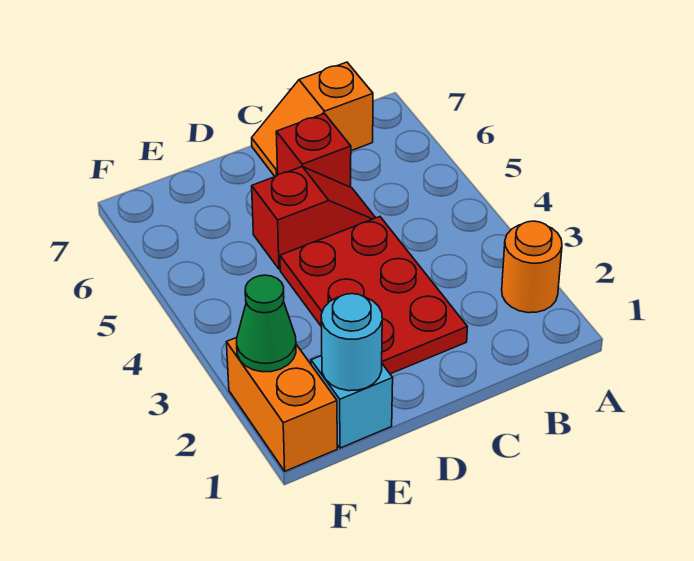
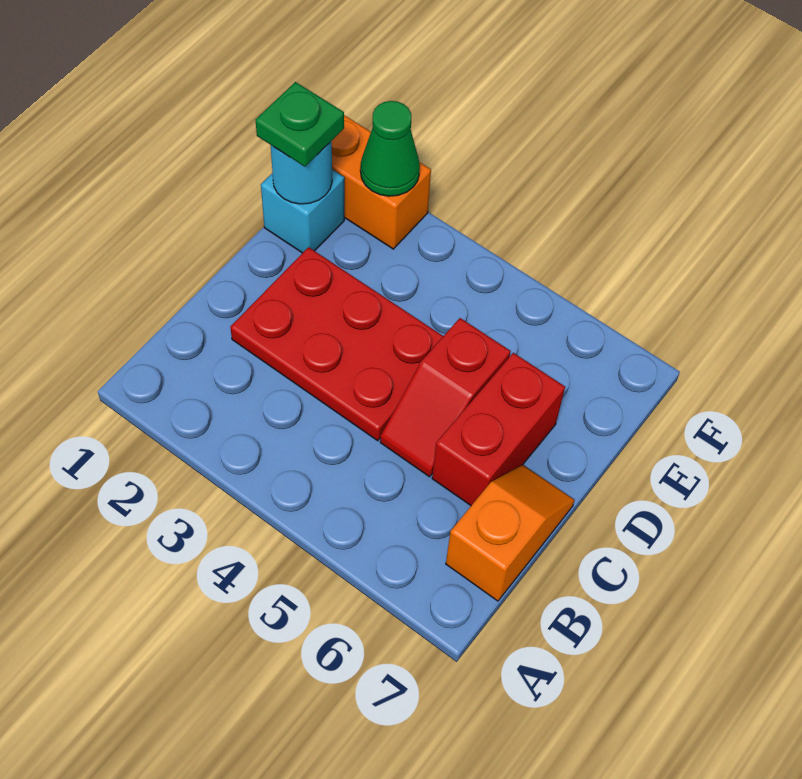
orange round brick A2 level 1 -> none
red brick C6 level 1 -> red brick C6:D6 level 1
none -> green plate E1 level 3

